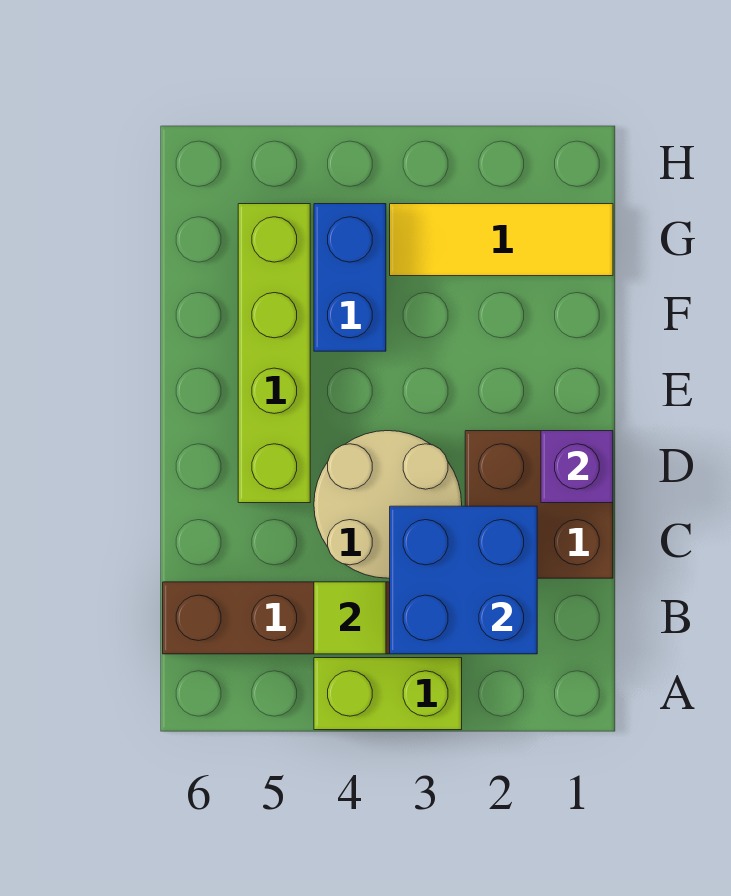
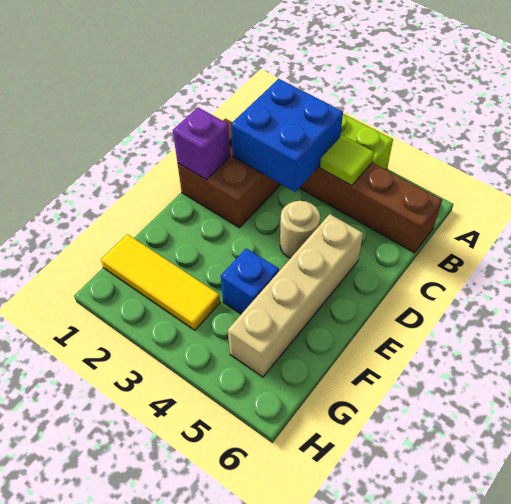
tan round brick C3:D4 level 1 -> tan round brick D4 level 1
lime brick D5:G5 level 1 -> tan brick D5:G5 level 1
blue brick F4:G4 level 1 -> blue brick F4 level 1

